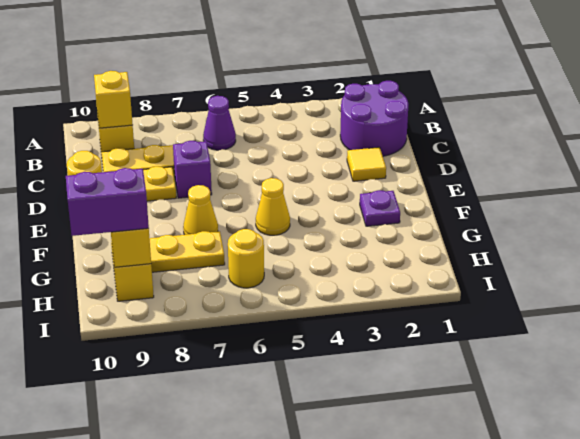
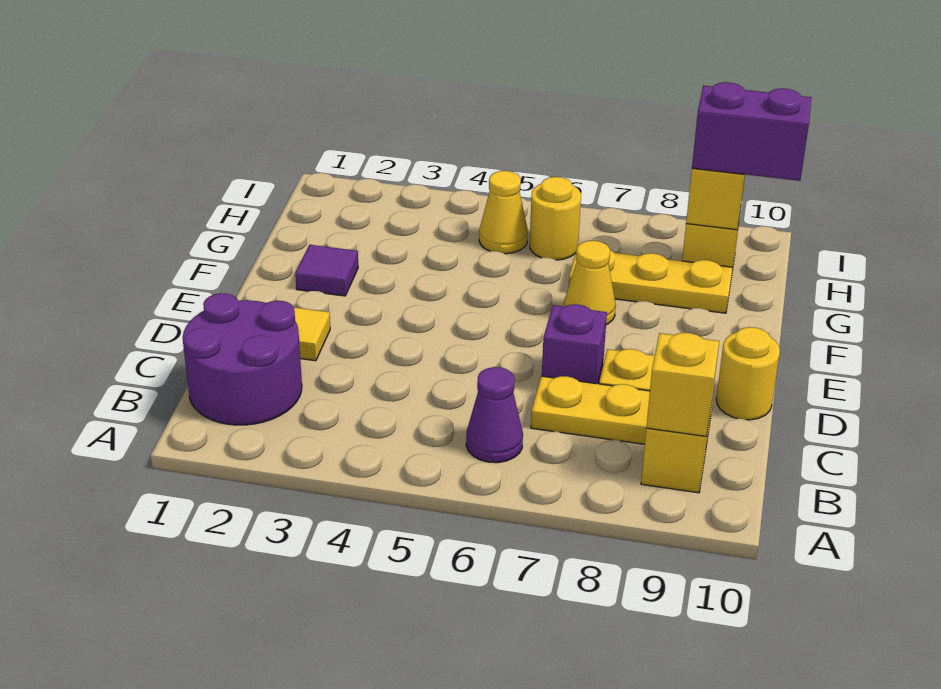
purple plate F2 level 1 -> purple tile F2 level 1
yellow cone F5 level 1 -> yellow cone H5 level 1

